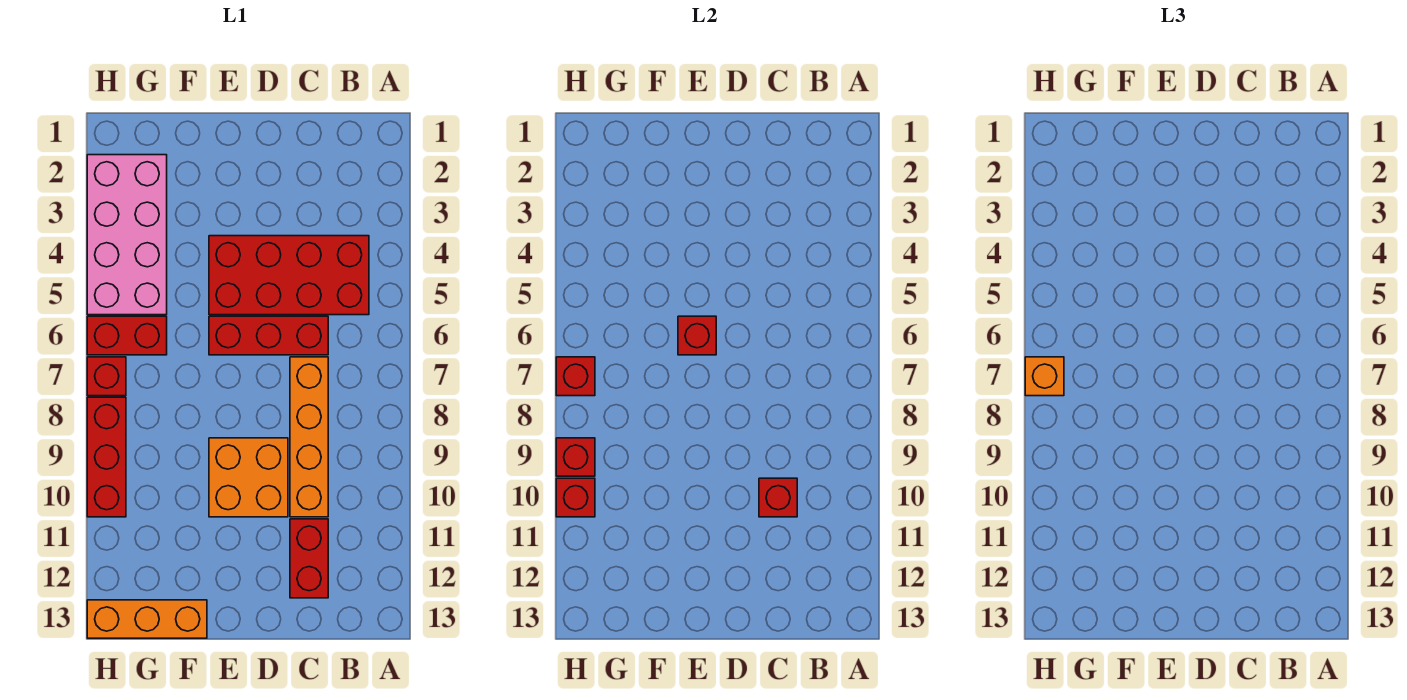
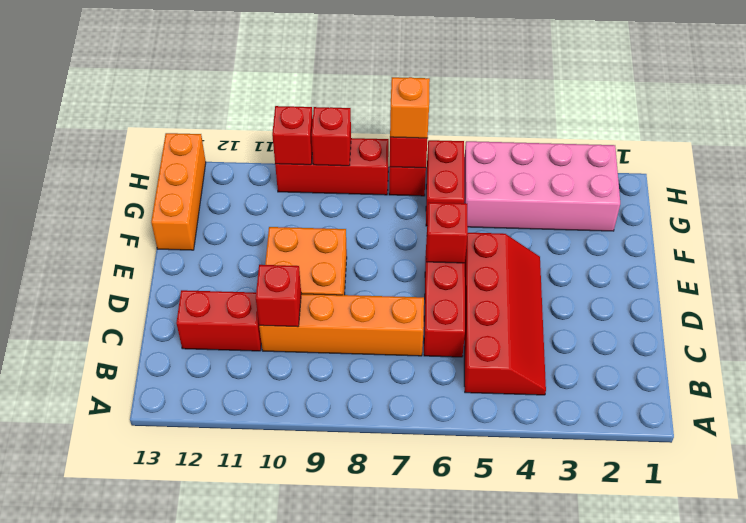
red brick B4:E5 level 1 -> red slope B4:E5 level 1 top 5

